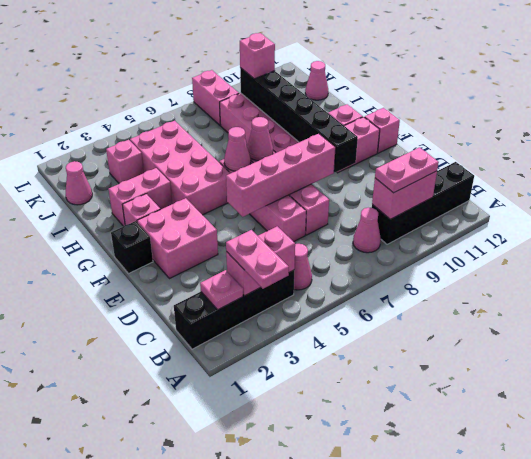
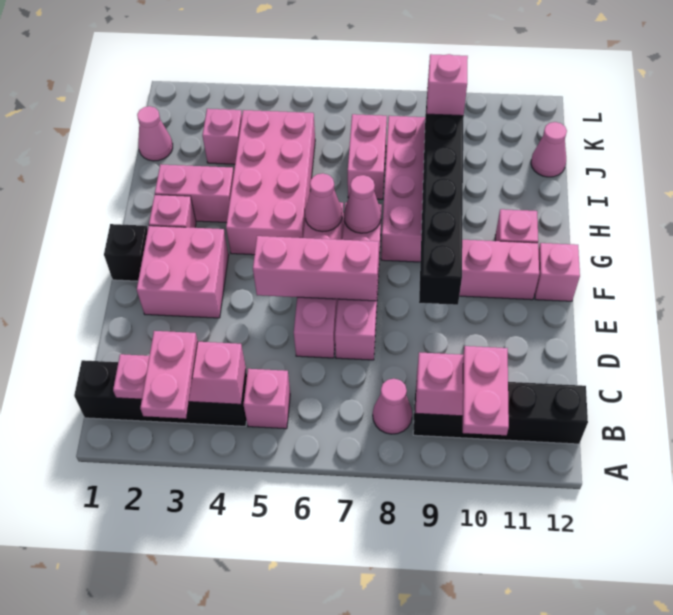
pink cone B5 level 1 -> pink brick B5 level 1
pink plate B9:B10 level 3 -> pink plate A10:B10 level 3
pink brick E5:E8 level 2 -> pink brick E5:E7 level 2
pink brick K8:L8 level 1 -> pink brick I7:J7 level 1

